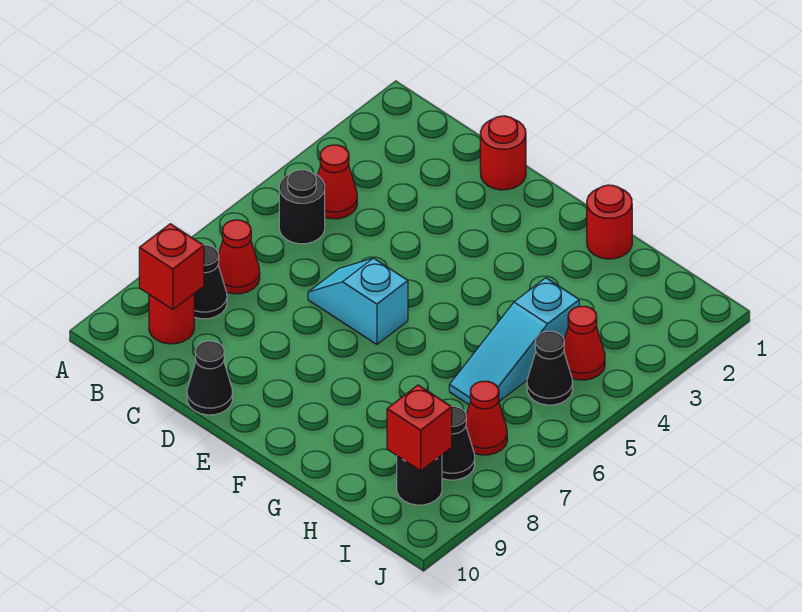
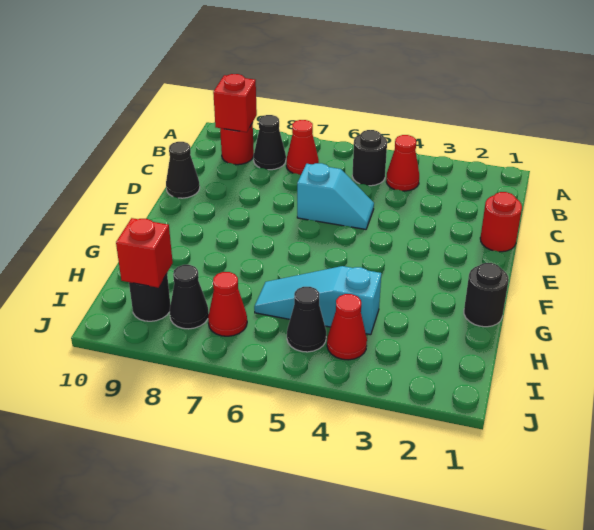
cyan slope D6:E6 level 1 top E -> cyan slope D5:D6 level 1 top 6
red round brick G1 level 1 -> black round brick G1 level 1

